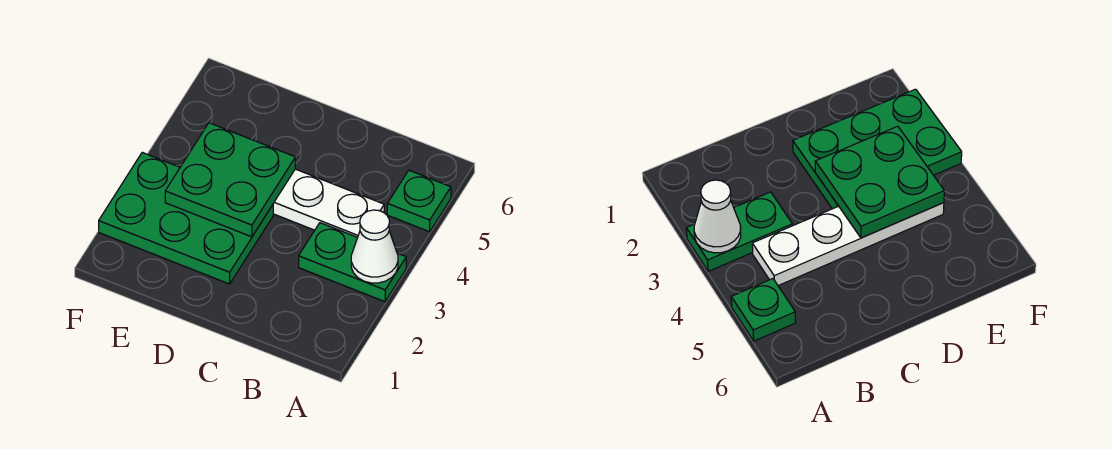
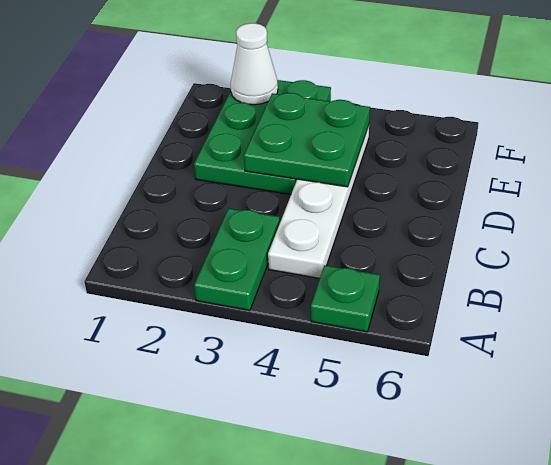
white cone A3 level 2 -> white cone F2 level 2

